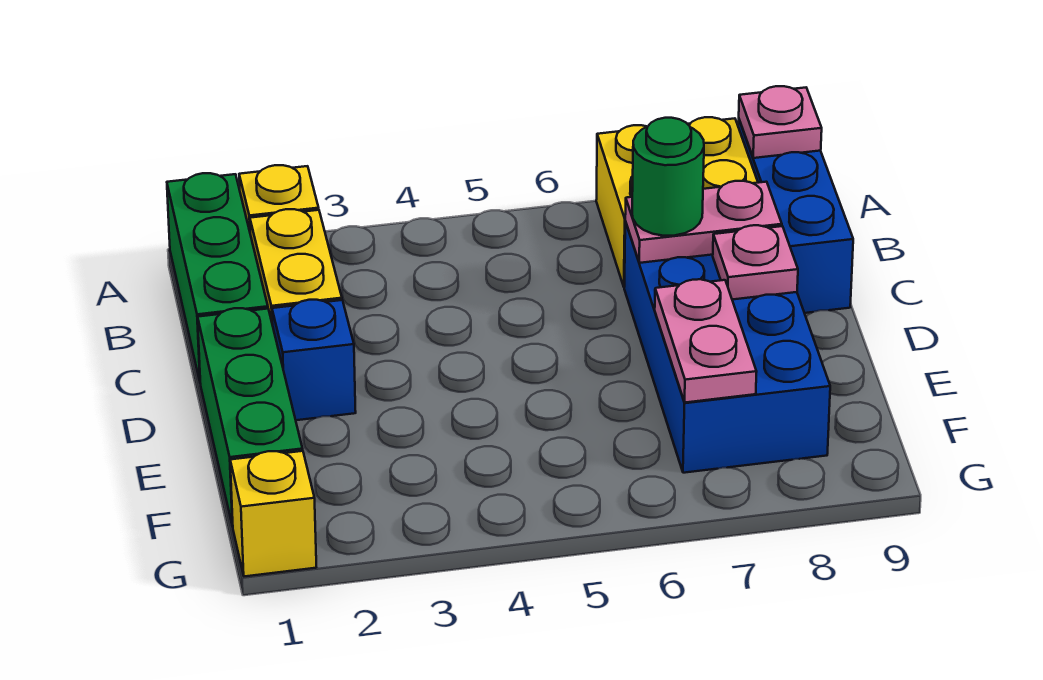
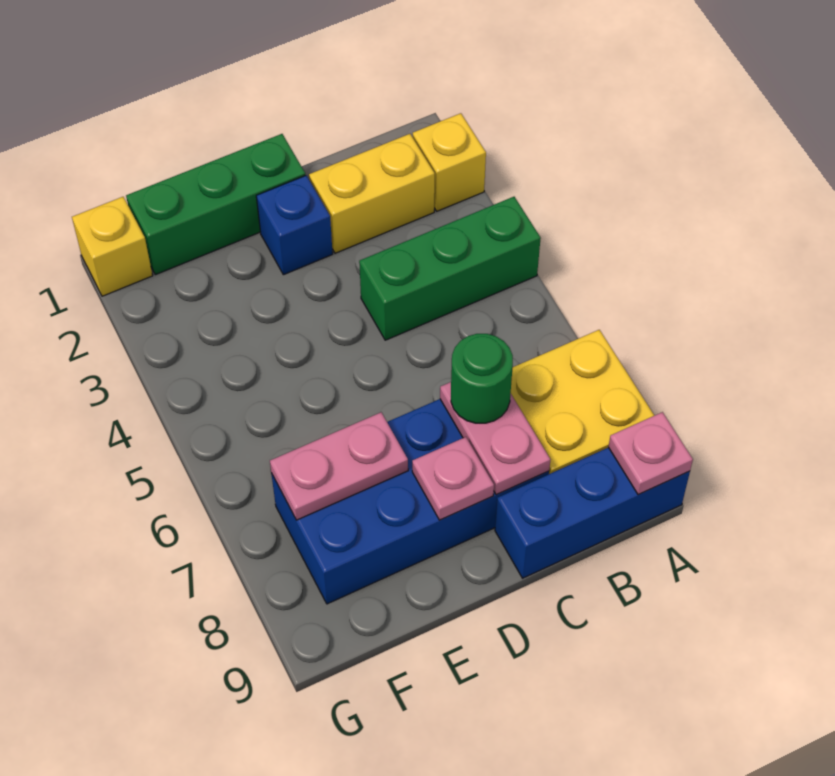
green brick A1:C1 level 1 -> green brick A4:C4 level 1

